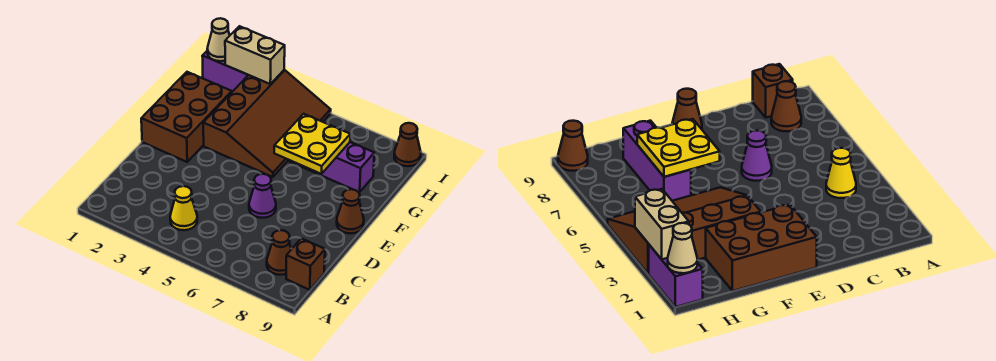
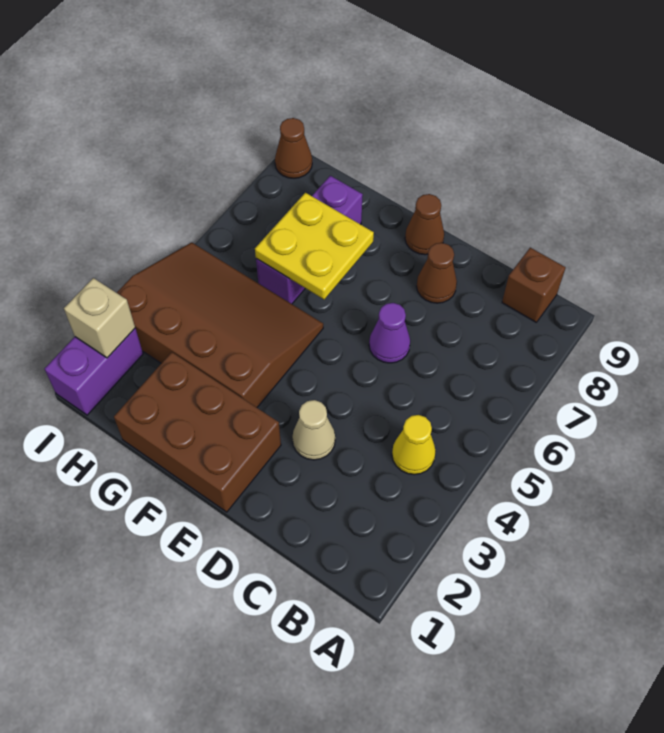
brown cone B8 level 1 -> brown cone D8 level 1
tan cone I1 level 2 -> tan cone D3 level 1
tan brick I2:I3 level 2 -> tan brick I2 level 2

